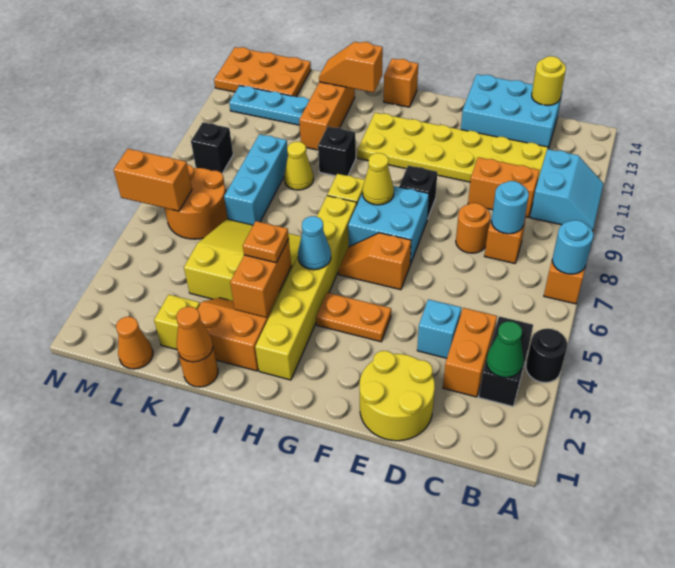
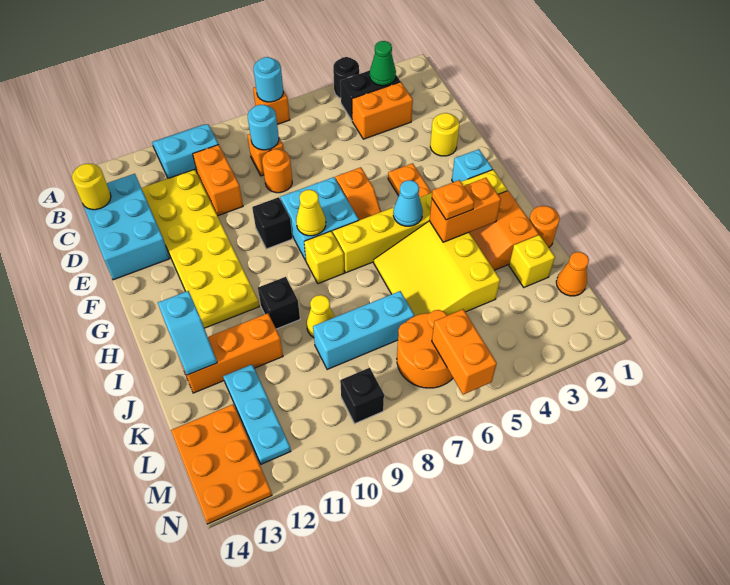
yellow round brick D1:E2 level 1 -> yellow round brick E2 level 1
cyan brick D4 level 1 -> cyan brick G2 level 1
orange brick H14 level 1 -> none
orange slope I13:J13 level 2 top I -> cyan slope I13:J13 level 2 top I
orange cone J1 level 2 -> none

